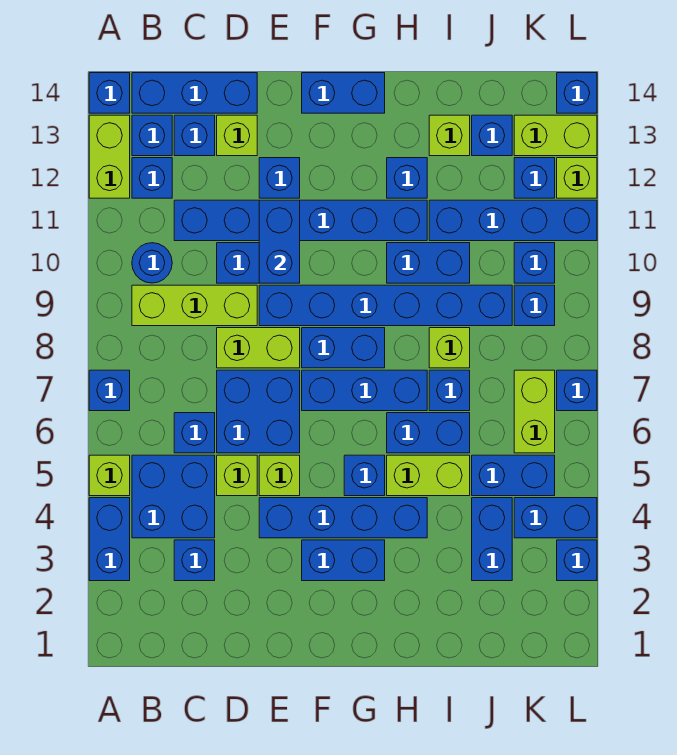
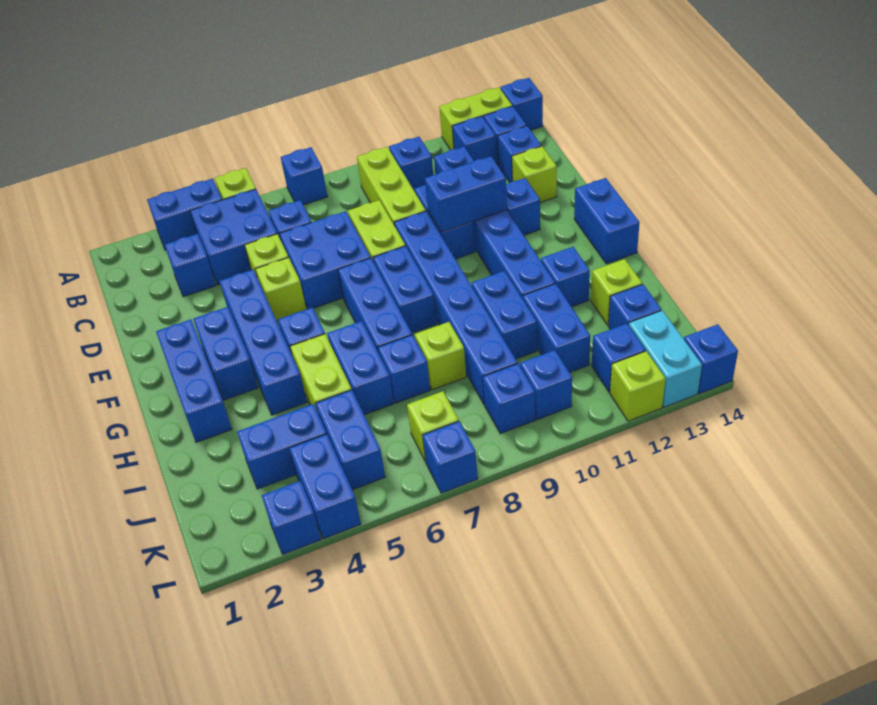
blue round brick B10 level 1 -> blue brick B10 level 1
blue brick B14:D14 level 1 -> blue brick F2:H2 level 1
blue brick I11:L11 level 1 -> blue brick I11:J11 level 1
lime brick K6:K7 level 1 -> lime brick K7 level 1
lime brick K13:L13 level 1 -> cyan brick K13:L13 level 1

